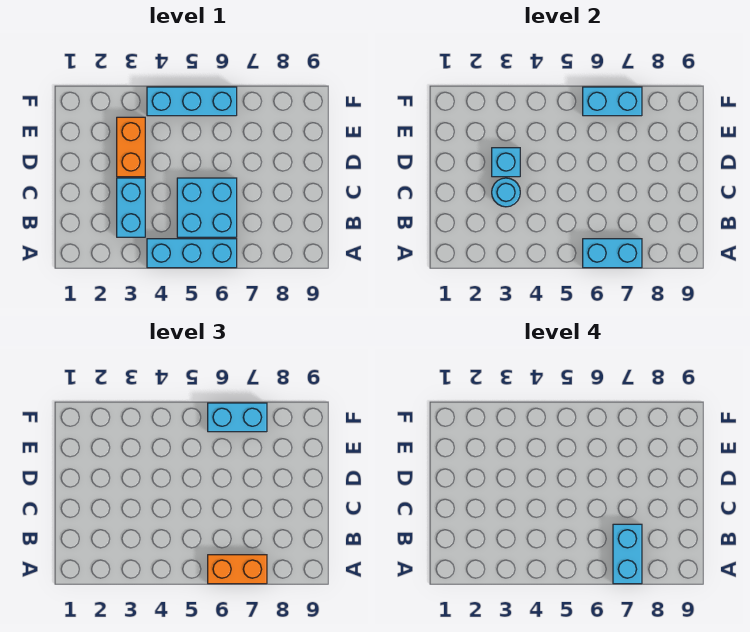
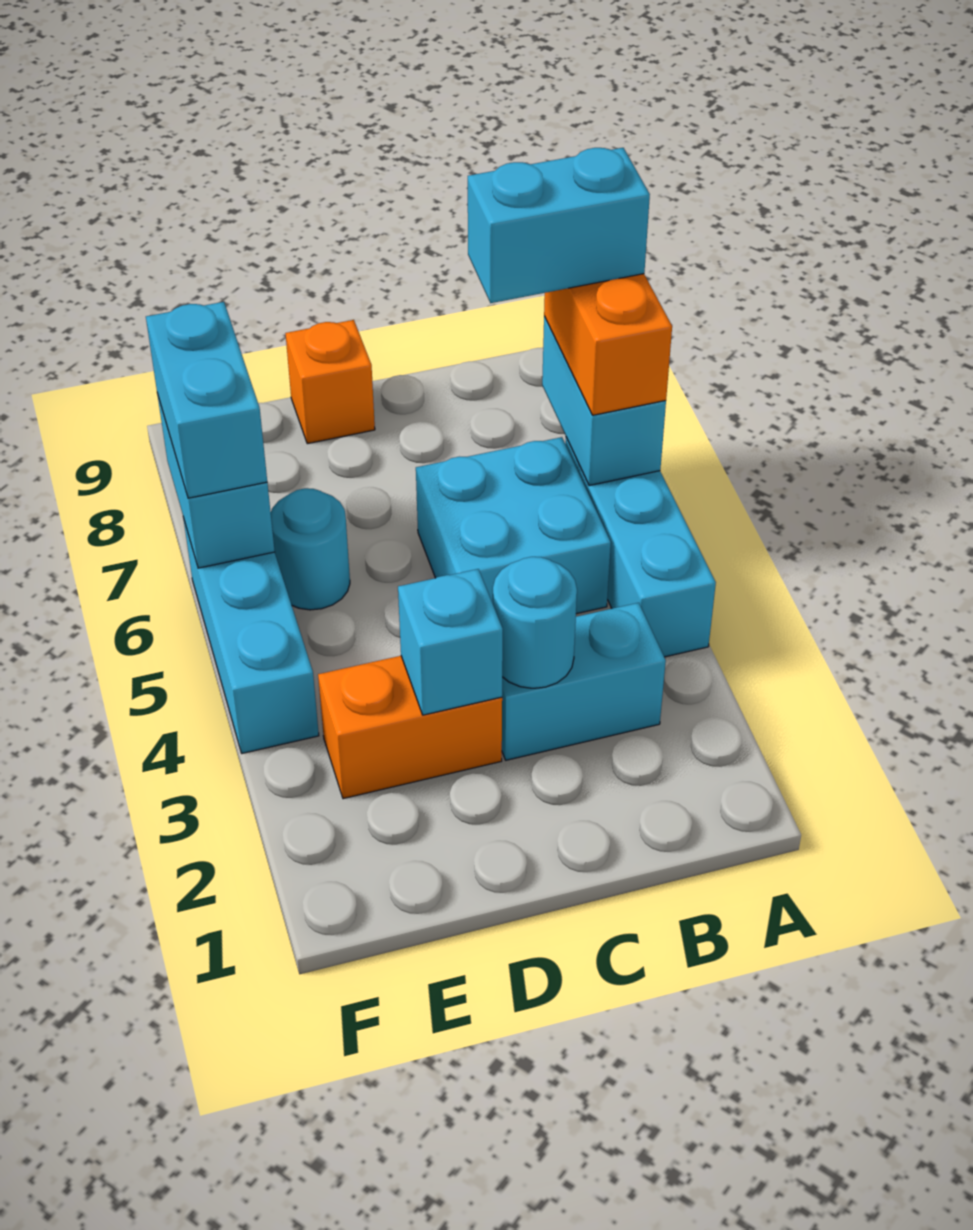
none -> orange brick D9 level 1
none -> cyan round brick E6 level 1

